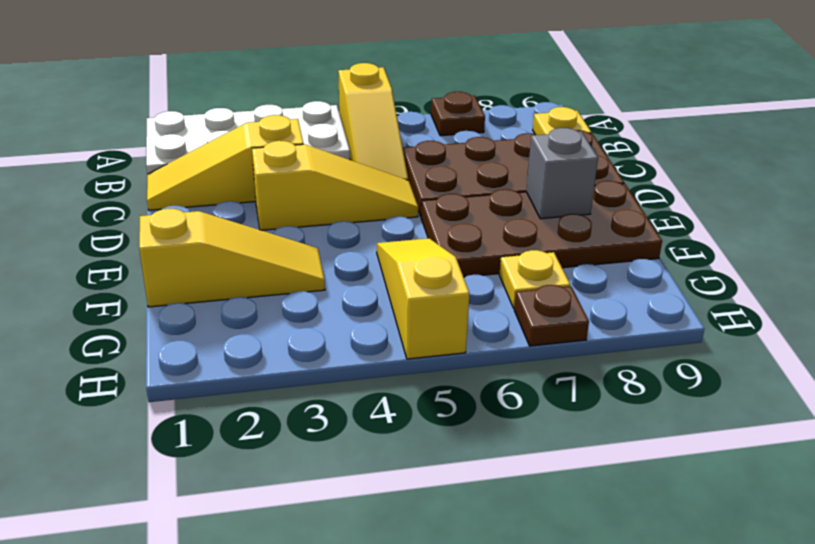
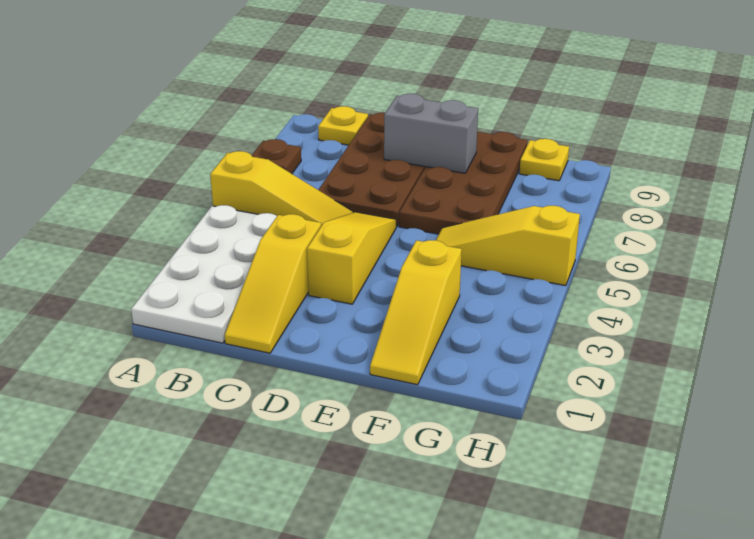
grey brick E8 level 2 -> grey brick D8:E8 level 2
yellow slope F1:F3 level 1 top 1 -> yellow slope F1:F3 level 1 top 3
yellow plate G7 level 1 -> yellow plate G9 level 1
brown plate H7 level 1 -> none

